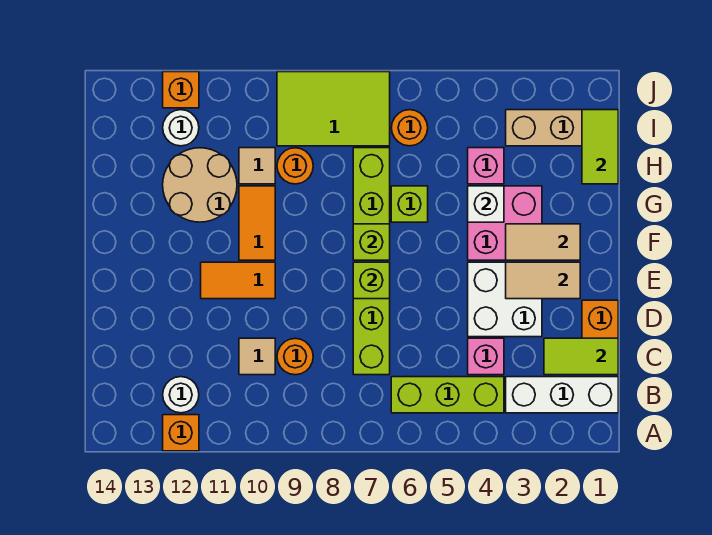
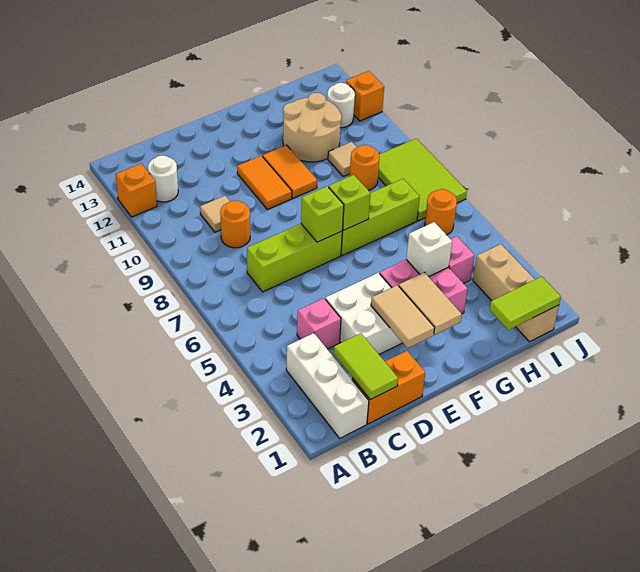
lime brick B4:B6 level 1 -> none
orange tile F10:G10 level 1 -> orange tile F10:F11 level 1
lime brick G6 level 1 -> none

